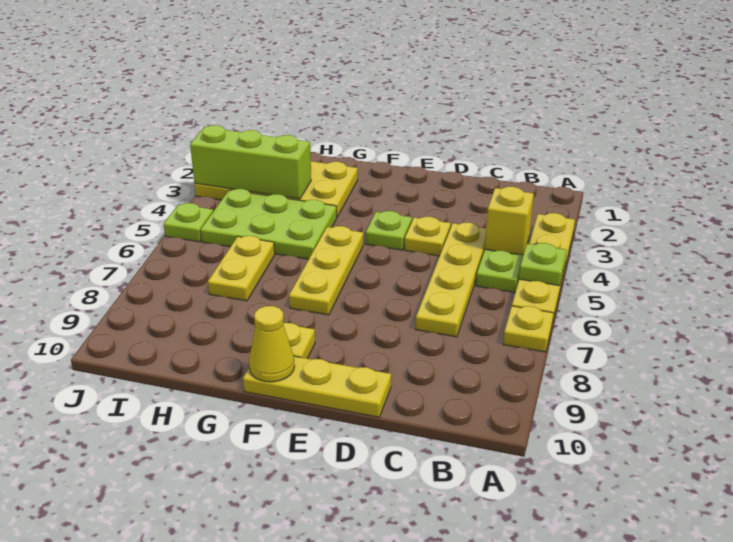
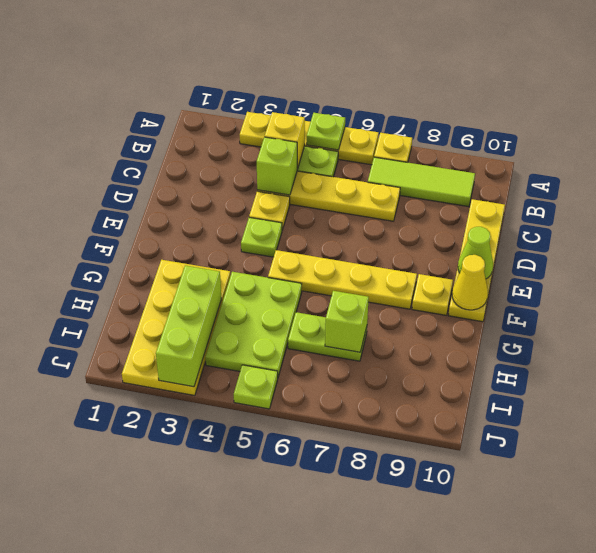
none -> lime tile B7:B9 level 1
none -> lime brick C4 level 2
yellow plate D10:F10 level 1 -> yellow plate C10:F10 level 1
none -> lime cone E10 level 2
yellow plate F5:F7 level 1 -> yellow plate F5:F8 level 1
yellow plate H6:H7 level 1 -> lime plate H6:H7 level 1
none -> lime brick H7 level 2

